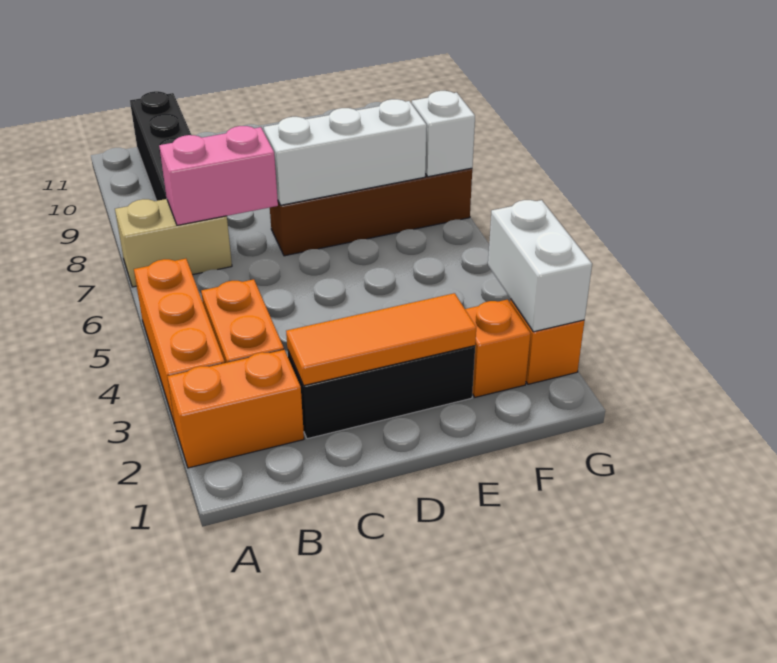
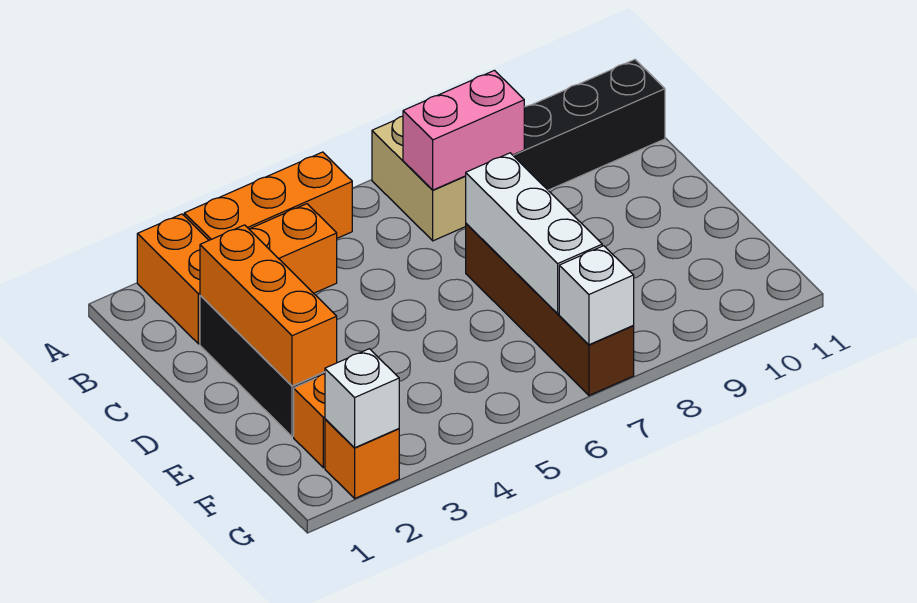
pink brick B7:C7 level 2 -> pink brick B7:B8 level 2
orange tile C2:E2 level 2 -> orange brick C2:E2 level 2
white brick G2:G3 level 2 -> white brick G2 level 2

